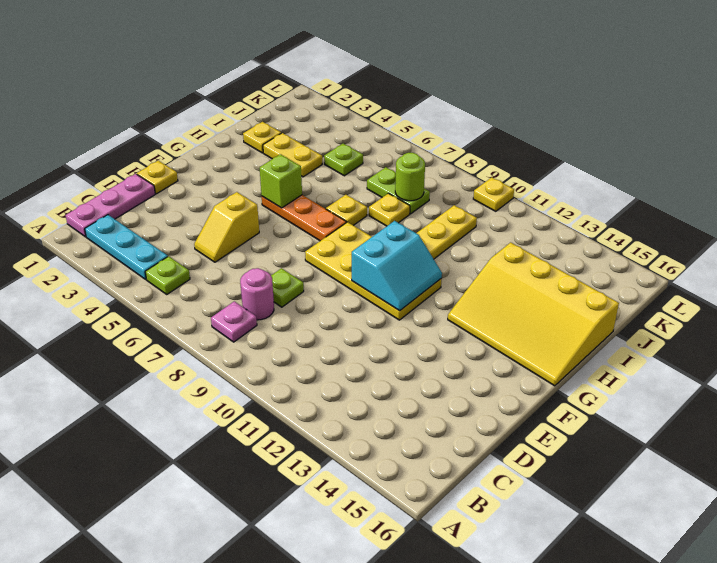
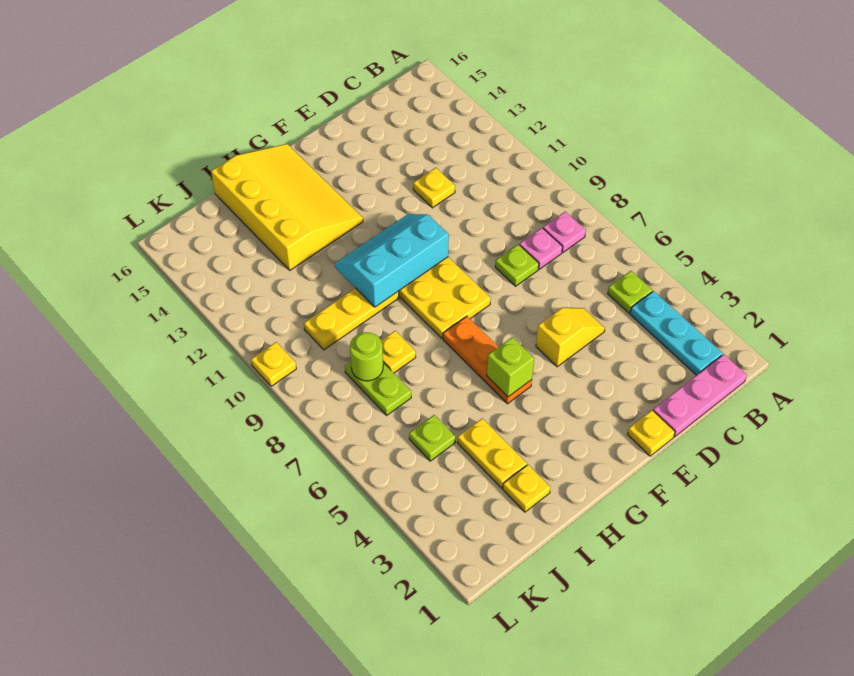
pink round brick C8 level 1 -> pink plate C8 level 1
cyan slope F10:G11 level 2 top 10 -> cyan slope F10:H11 level 2 top 10
yellow plate H7 level 1 -> yellow plate D12 level 1

